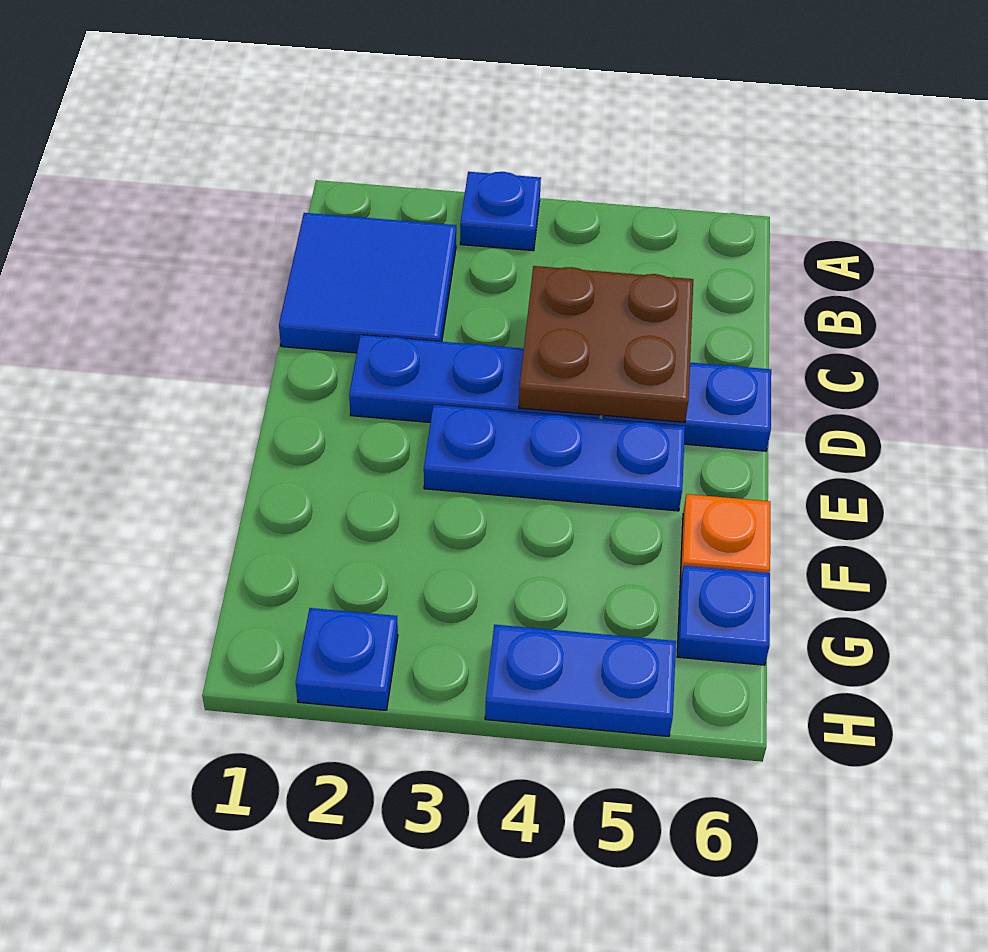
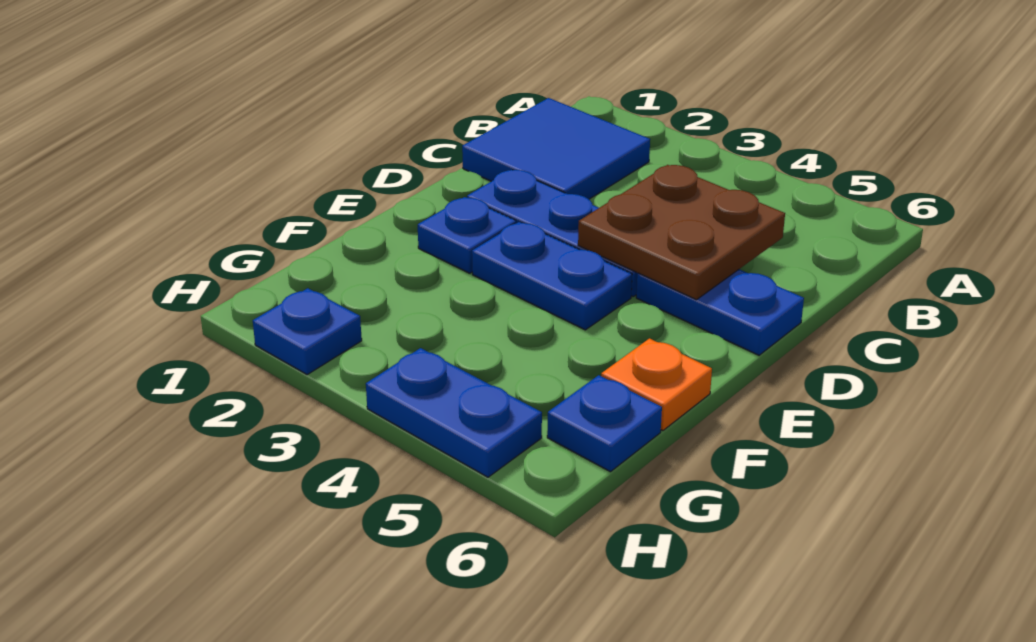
blue plate A3 level 1 -> blue plate E2 level 1
blue plate E3:E5 level 1 -> blue plate E3:E4 level 1

